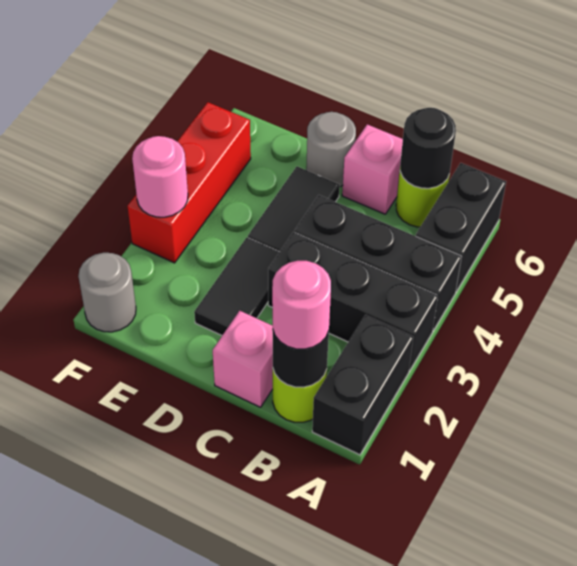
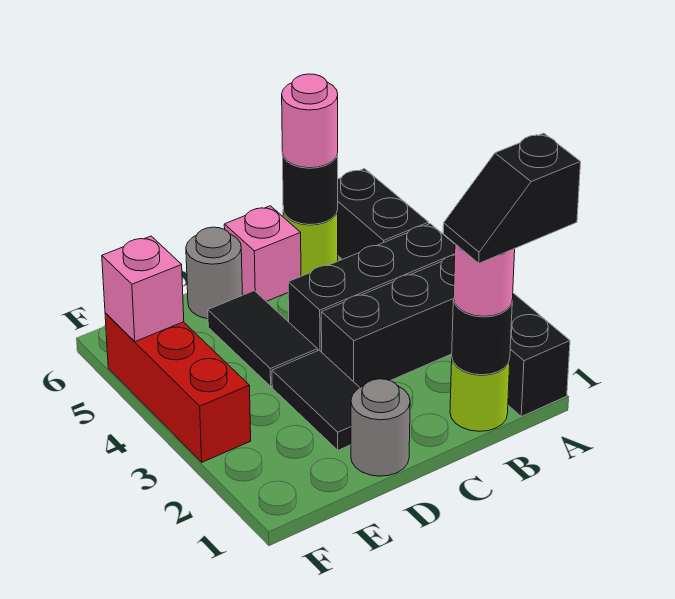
none -> black slope A1:B1 level 4 top A
pink brick C1 level 1 -> pink brick F5 level 2
grey round brick F1 level 1 -> grey round brick D1 level 1
pink round brick F3 level 2 -> pink round brick B6 level 3

